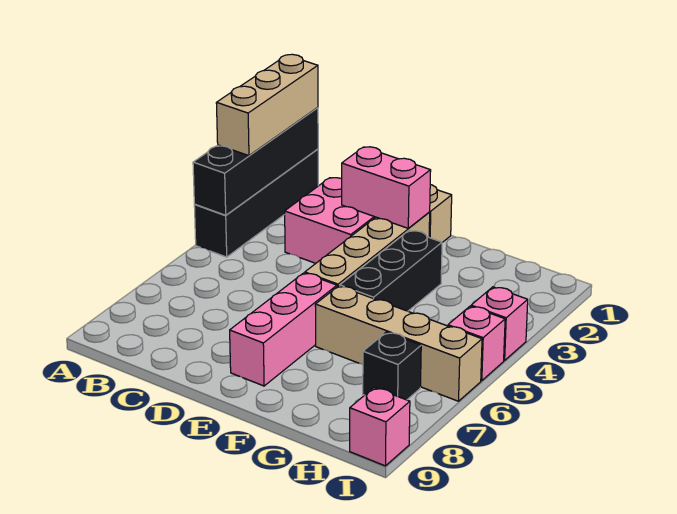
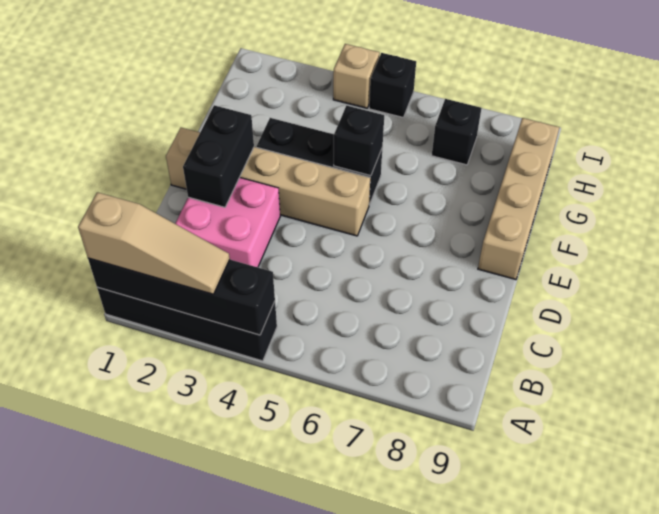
tan brick A1:A3 level 3 -> tan slope A1:A3 level 3 top 1
pink brick D2:E2 level 2 -> black brick D2:E2 level 2
pink brick E6:E8 level 1 -> none
none -> black brick F5 level 2
tan brick F6:I6 level 1 -> tan brick E9:H9 level 1
pink brick I4 level 1 -> tan brick I4 level 1
pink brick I5 level 1 -> black brick I5 level 1
pink brick I9 level 1 -> none

